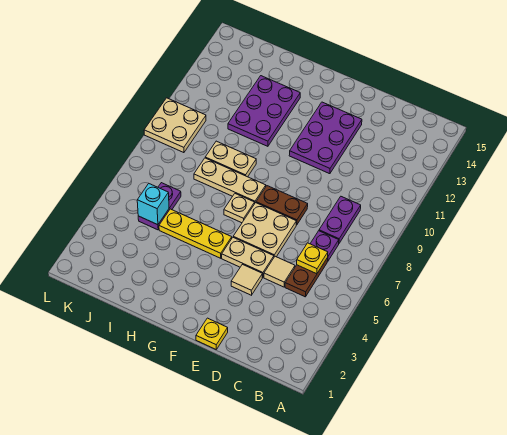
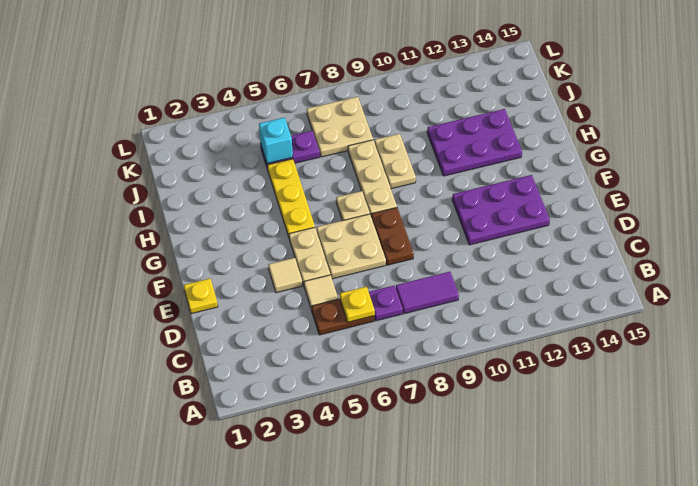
purple plate C8:C9 level 1 -> purple tile C8:C9 level 1
tan plate K9:L10 level 1 -> tan plate J7:K8 level 1

